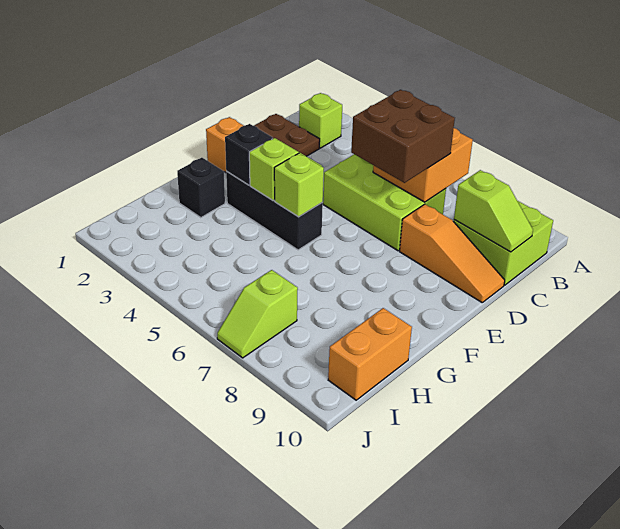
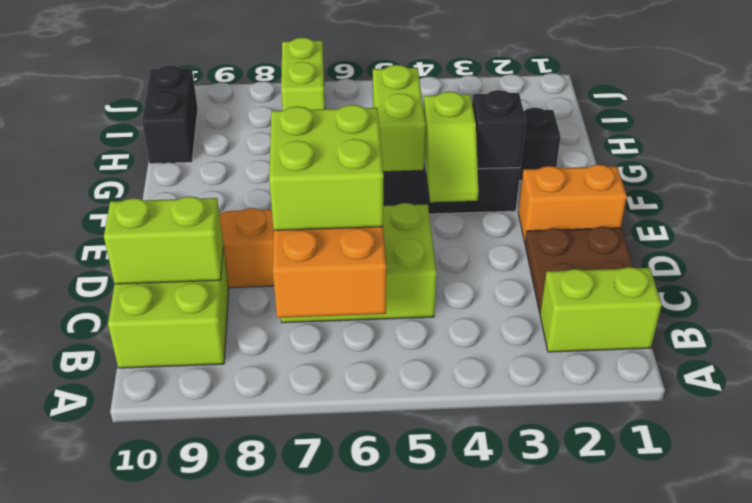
lime brick B2 level 1 -> lime brick B1:B2 level 1
brown brick C6:D7 level 3 -> lime brick C6:D7 level 3
lime slope C9:C10 level 2 top 9 -> lime brick C9:C10 level 2
lime brick F5 level 2 -> lime brick F5:G5 level 2
orange brick H10:I10 level 1 -> black brick H10:I10 level 1
lime slope I7:J7 level 1 top I -> lime brick I7:J7 level 1

